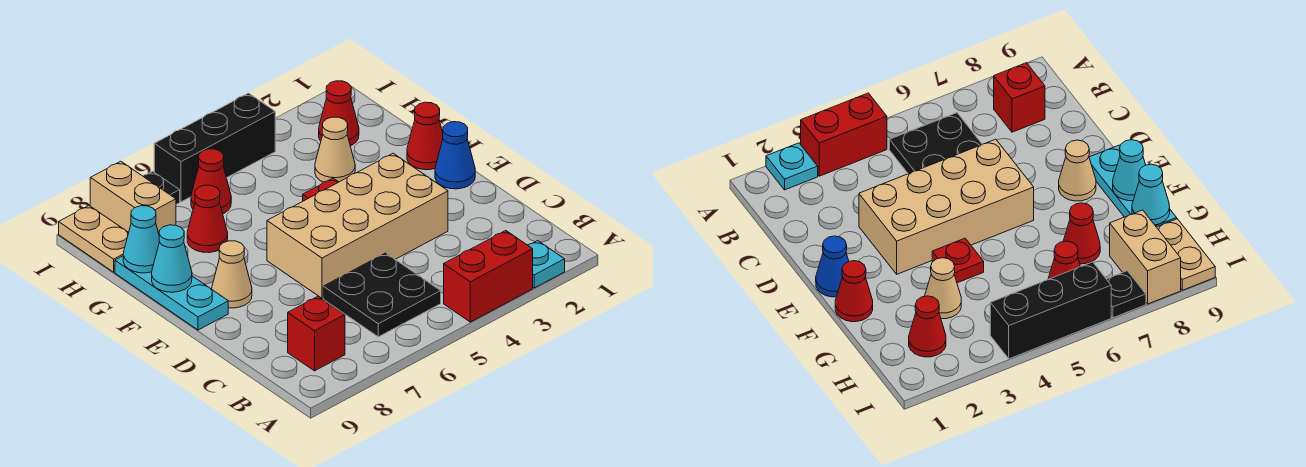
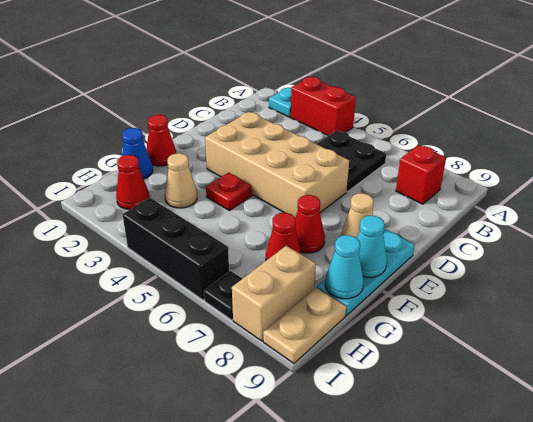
blue cone E1 level 1 -> blue cone G1 level 1
red cone H6 level 1 -> red cone F7 level 1

